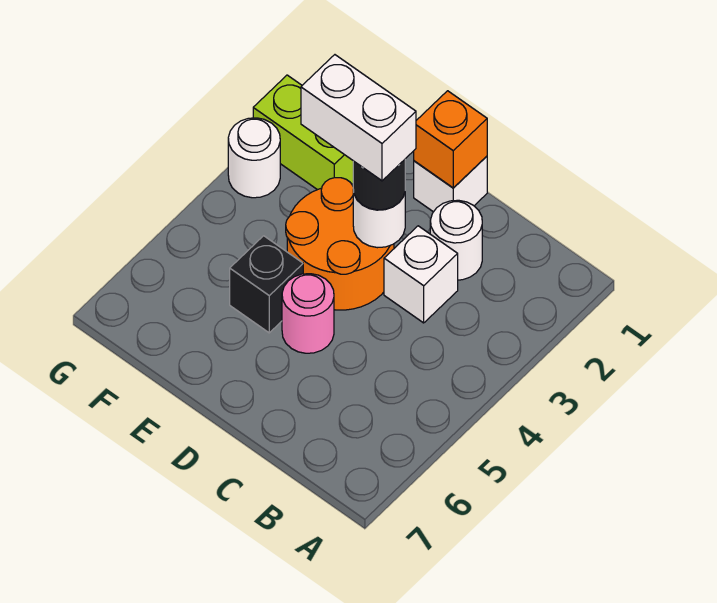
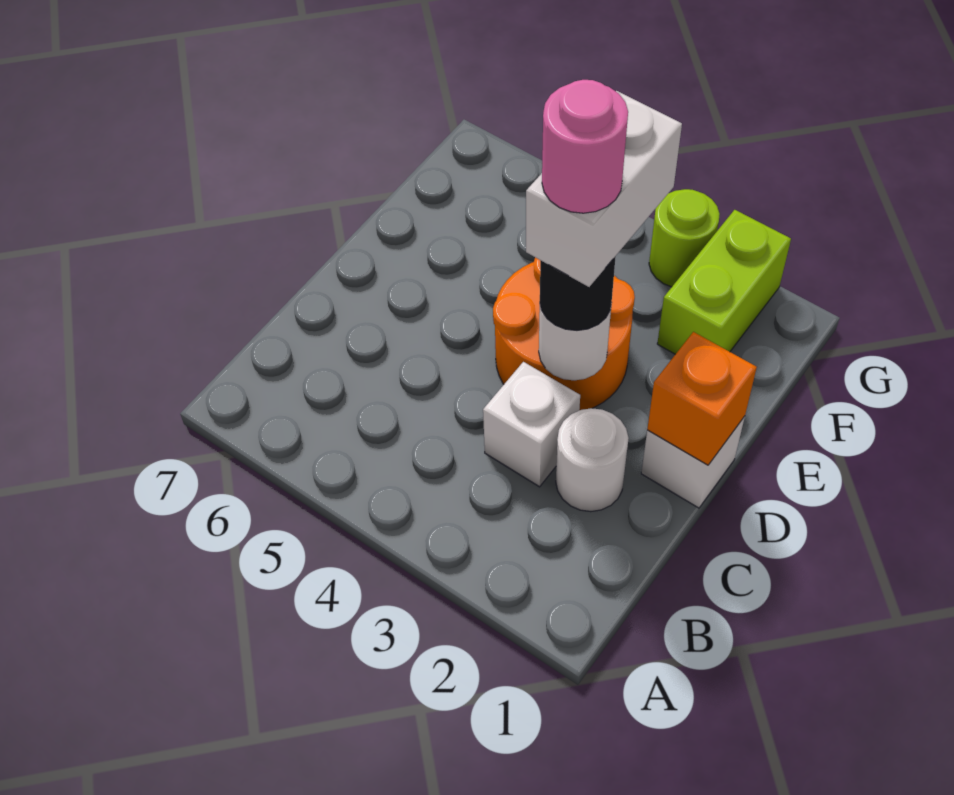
pink round brick D5 level 1 -> pink round brick D3 level 5
black brick E5 level 1 -> none
white round brick G3 level 1 -> lime round brick G3 level 1

